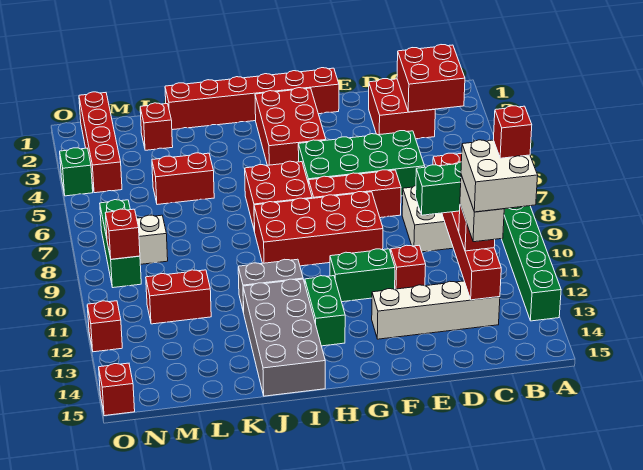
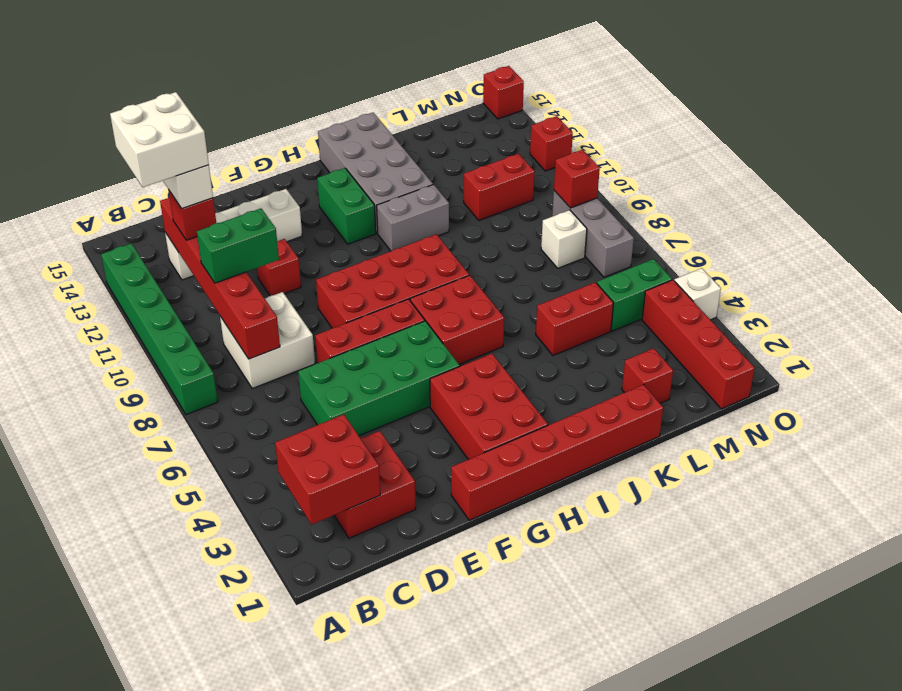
red brick B12 level 6 -> none
green brick F11:G11 level 1 -> green brick M5:N5 level 1
green brick N7:N9 level 1 -> grey brick N7:N9 level 1
green brick O4 level 1 -> white brick O4 level 1

